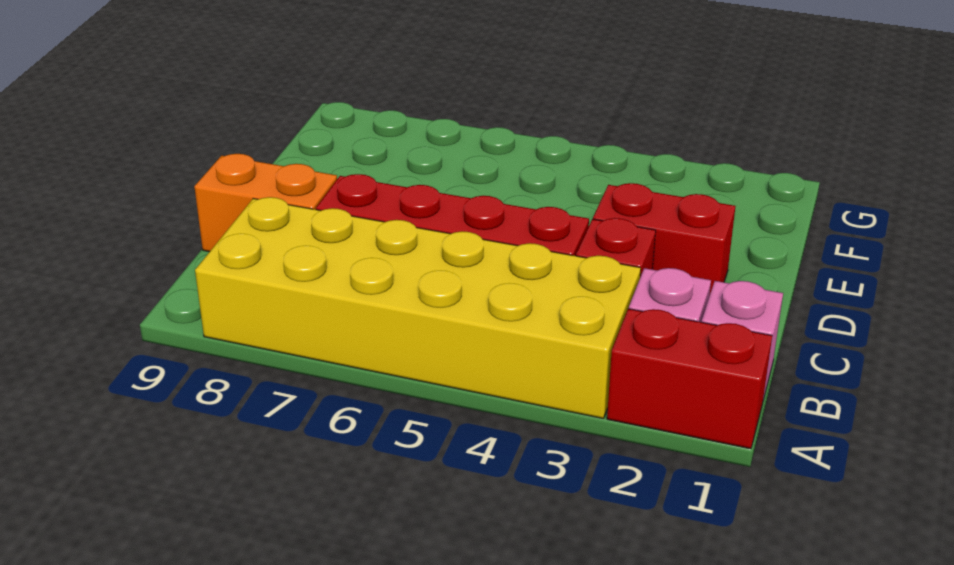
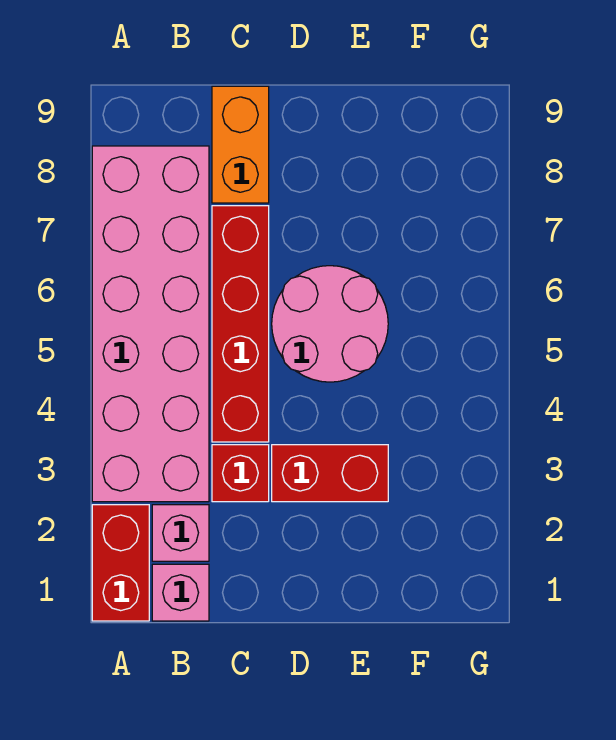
yellow brick A3:B8 level 1 -> pink brick A3:B8 level 1
red brick D2:D3 level 1 -> red brick D3:E3 level 1
none -> pink round brick D5:E6 level 1

